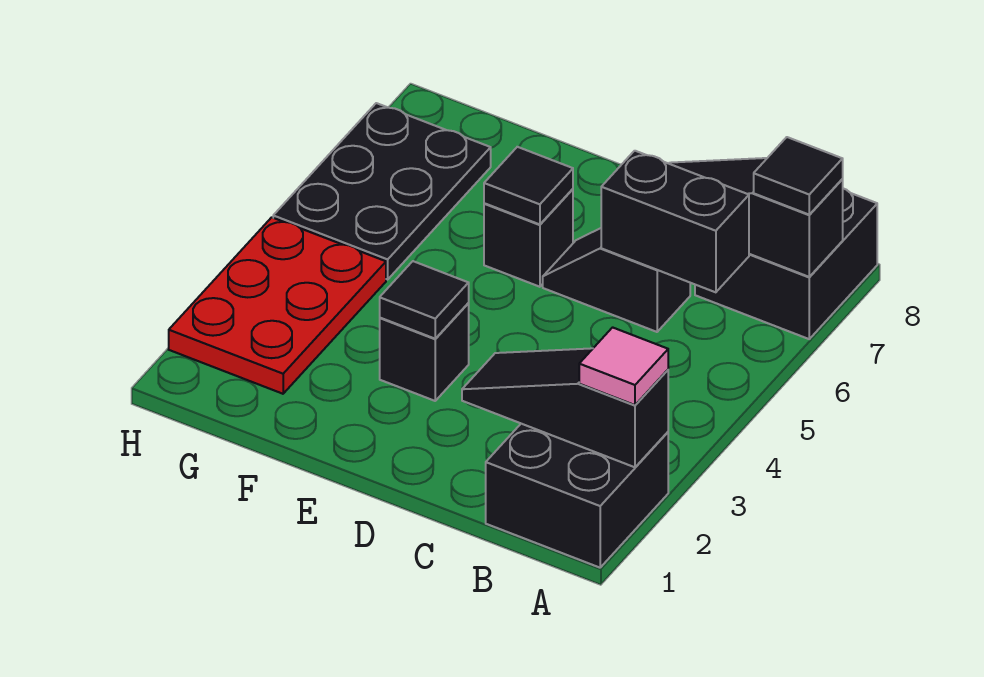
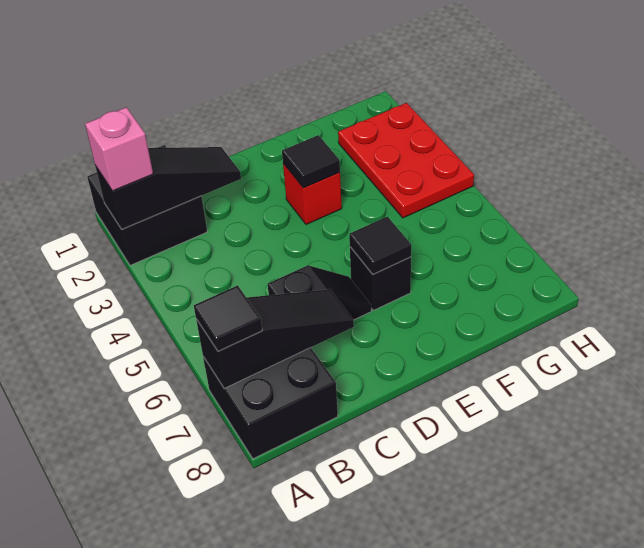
pink tile A2 level 3 -> pink brick A2 level 3
black brick B6:C6 level 2 -> none
black brick E3 level 1 -> red brick E3 level 1
black plate G5:H7 level 1 -> none

